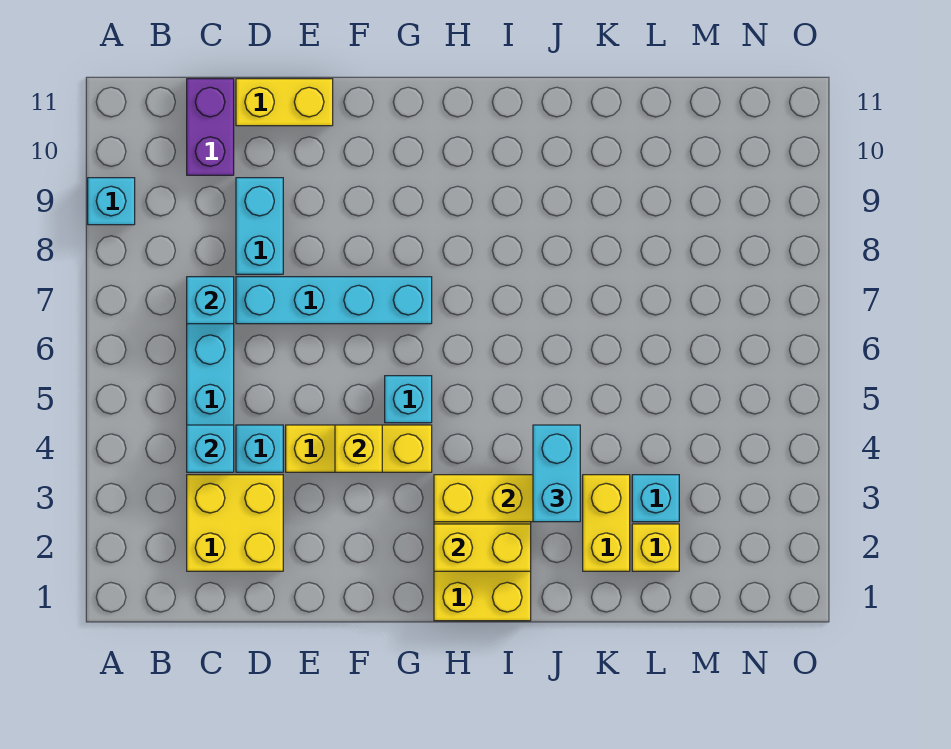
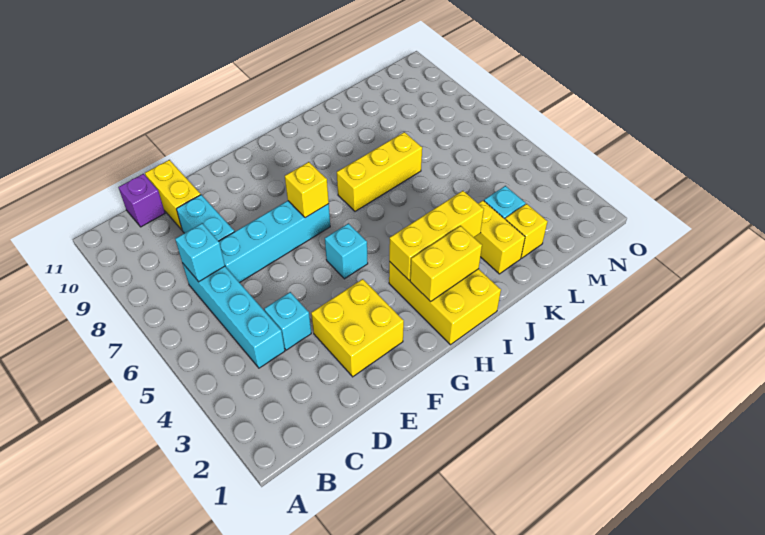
cyan brick A9 level 1 -> none
yellow brick C2:D3 level 1 -> yellow brick E2:F3 level 1
cyan brick C4 level 2 -> none
purple brick C10:C11 level 1 -> purple brick C11 level 1
yellow brick D11:E11 level 1 -> yellow brick D10:D11 level 1
yellow brick E4:G4 level 1 -> yellow brick I7:K7 level 1
yellow brick F4 level 2 -> yellow brick G7 level 2
cyan brick J3:J4 level 3 -> none

